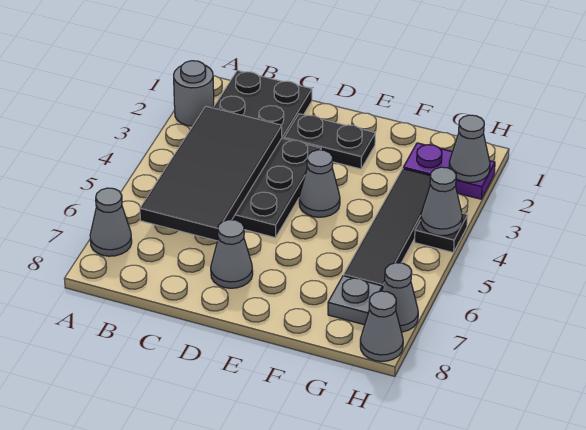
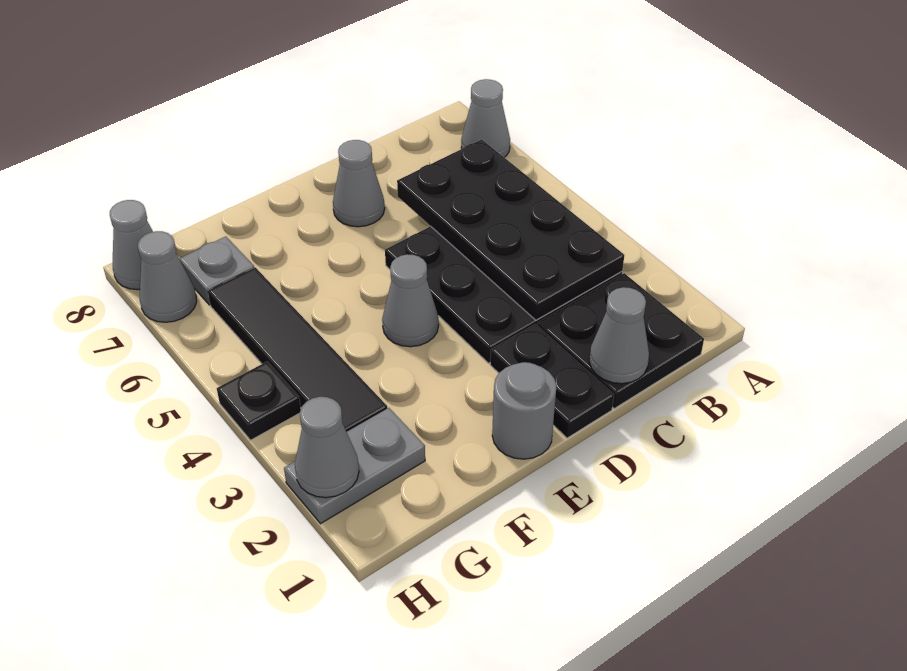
grey round brick A2 level 1 -> grey round brick E1 level 1
black tile B3:C6 level 2 -> black plate B3:C6 level 2
black plate D2:E2 level 1 -> black plate D1:D2 level 1
purple plate G2:H2 level 1 -> grey plate G2:H2 level 1
grey cone H4 level 2 -> grey cone C1 level 2

